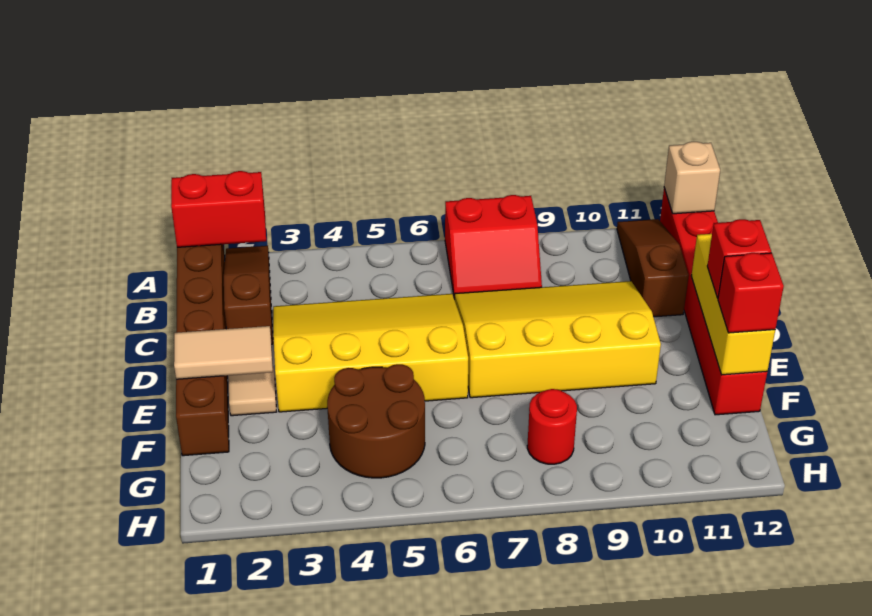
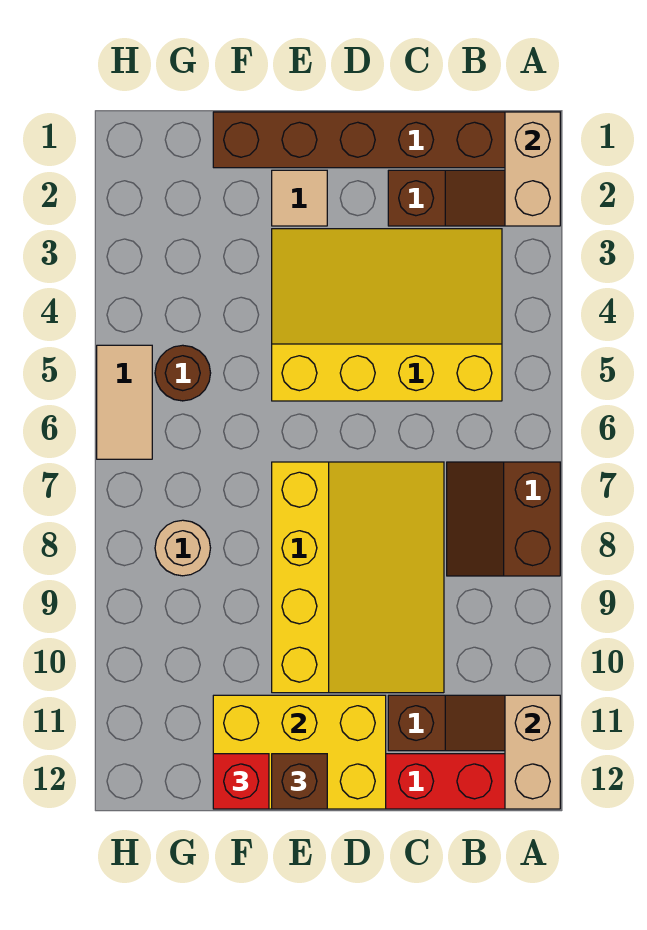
red brick A1:A2 level 2 -> tan brick A1:A2 level 2
red slope A7:B8 level 1 top A -> brown slope A7:B8 level 1 top A
tan brick A12 level 2 -> tan brick A11:A12 level 2
yellow slope C3:E6 level 1 top E -> yellow slope B3:E5 level 1 top 5
yellow brick D12:F12 level 2 -> yellow brick D11:F12 level 2
tan tile E1:E2 level 2 -> tan tile H5:H6 level 1
red brick E12 level 3 -> brown brick E12 level 3
brown round brick F4:G5 level 1 -> brown round brick G5 level 1
red round brick G8 level 1 -> tan round brick G8 level 1

